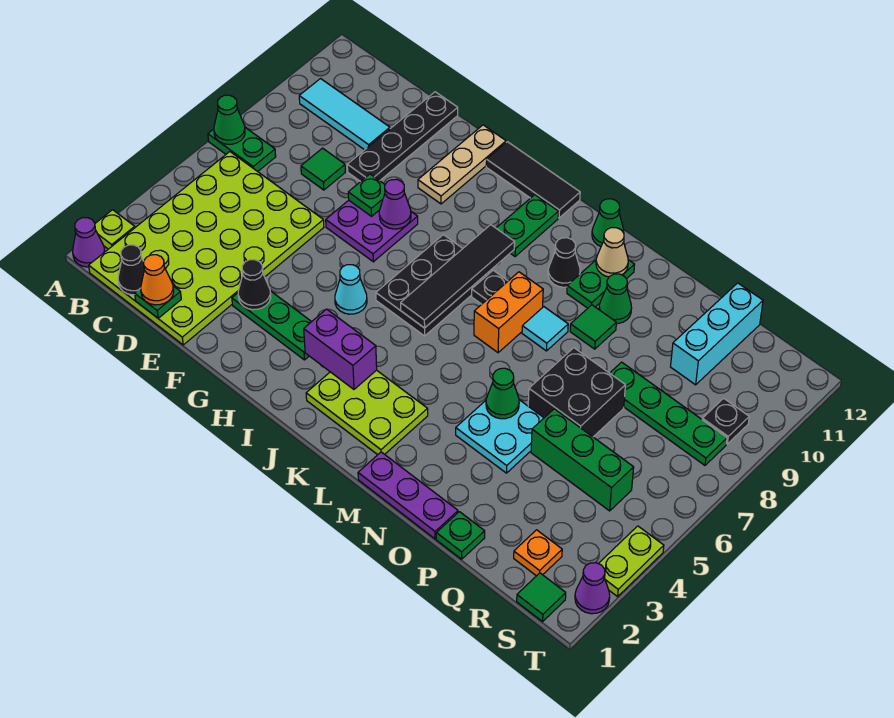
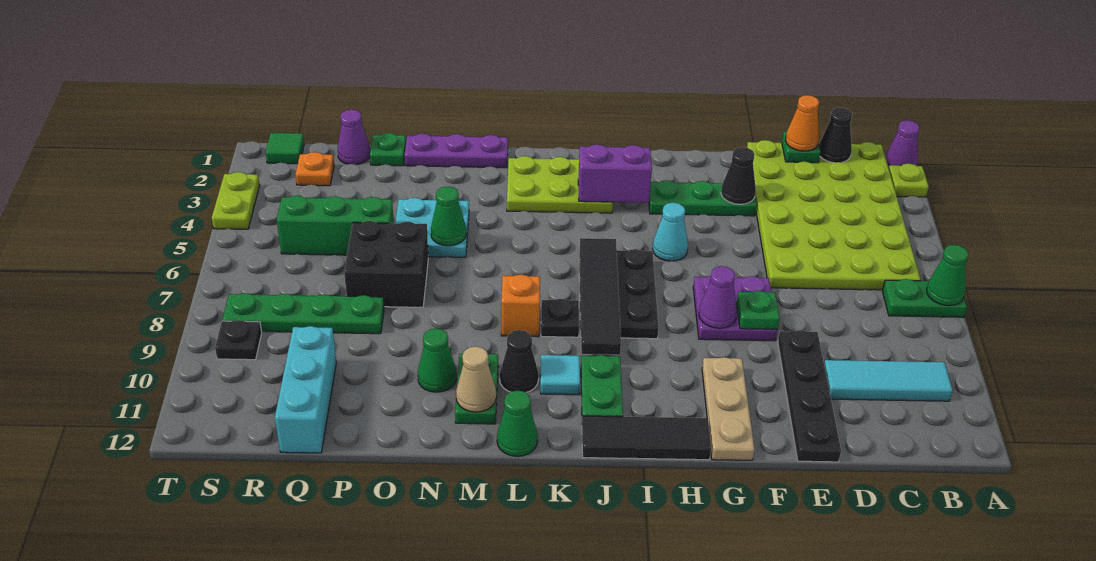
green tile D8 level 1 -> none
orange brick L7:L8 level 1 -> orange brick L8 level 1
cyan tile M8 level 1 -> cyan tile K10 level 1
green tile N9 level 1 -> none
purple cone T2 level 1 -> purple cone Q1 level 1

